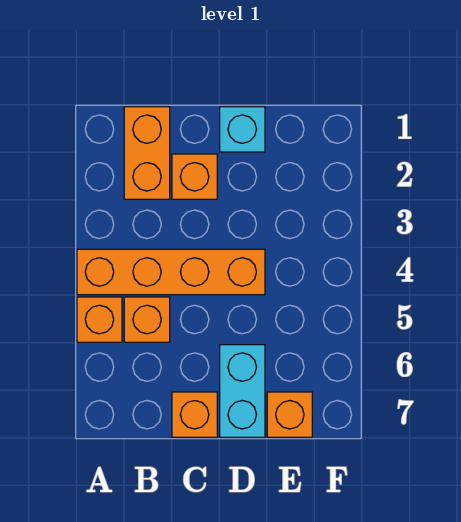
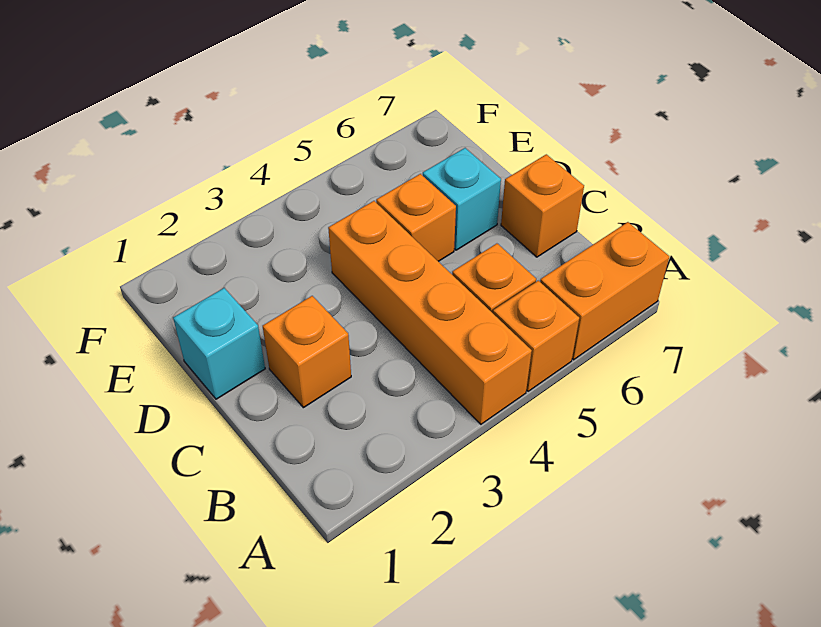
orange brick B1:B2 level 1 -> orange brick A6:A7 level 1
cyan brick D6:D7 level 1 -> cyan brick D6 level 1
orange brick E7 level 1 -> orange brick D5 level 1

